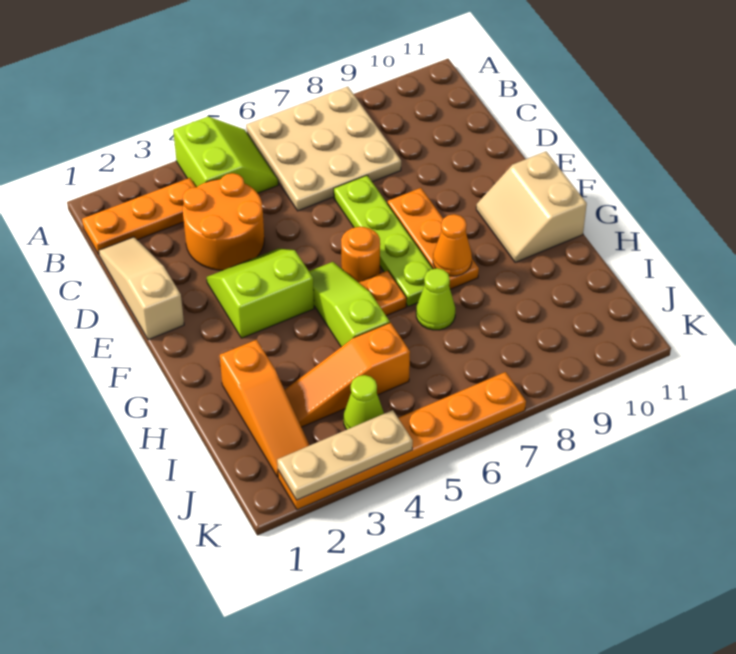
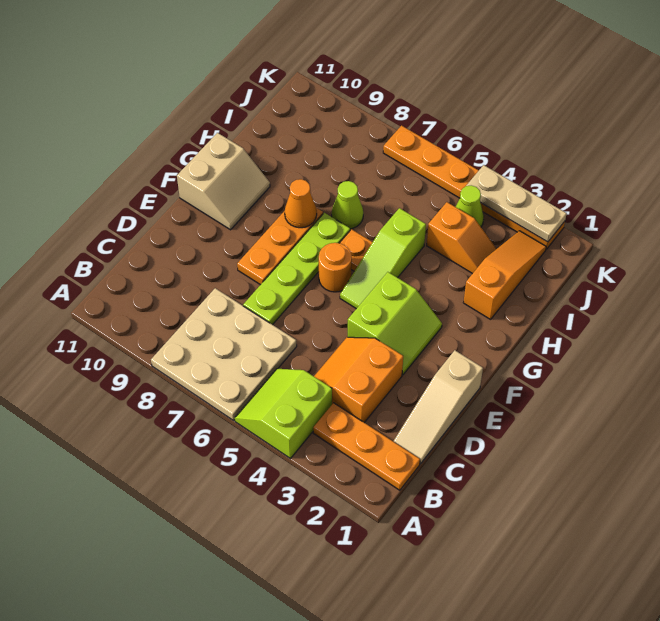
orange round brick C3:D4 level 1 -> orange slope C3:D4 level 1 top 3
lime slope E3:F4 level 1 top F -> lime slope E3:F4 level 1 top 4
orange slope I3:I5 level 1 top 5 -> orange slope I3:I4 level 1 top 4

